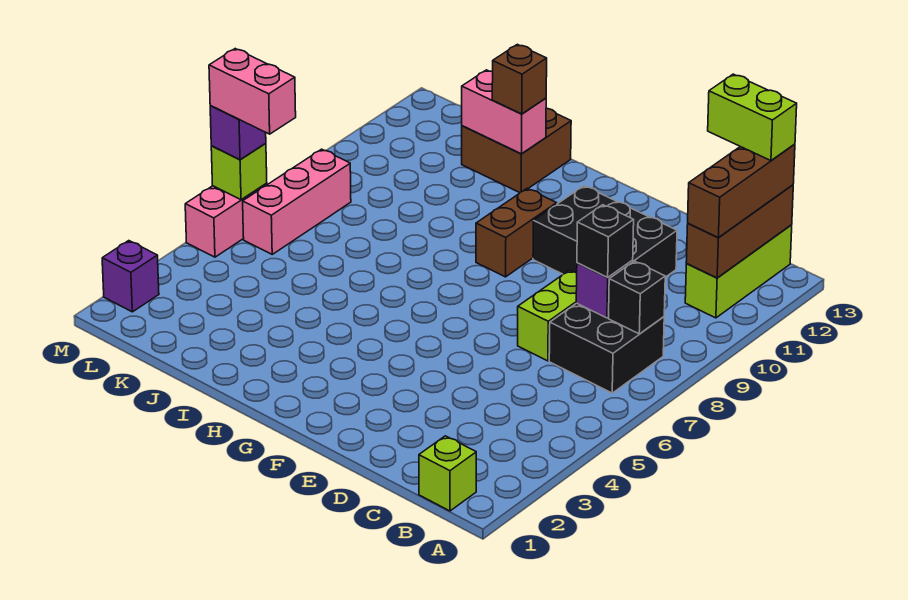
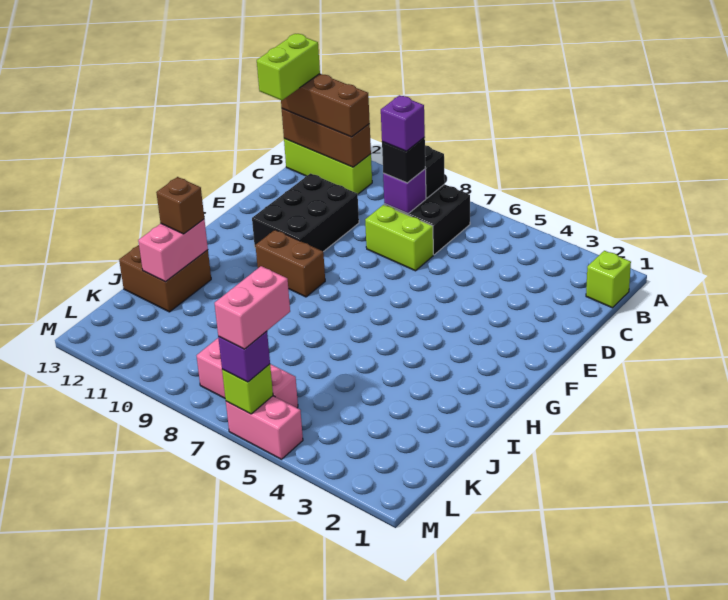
purple brick M2 level 1 -> purple brick C8 level 4

